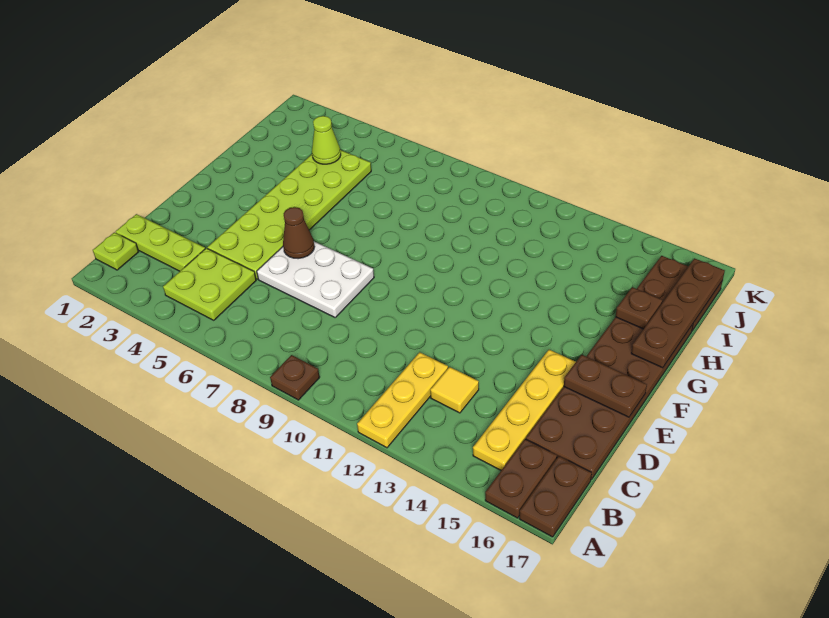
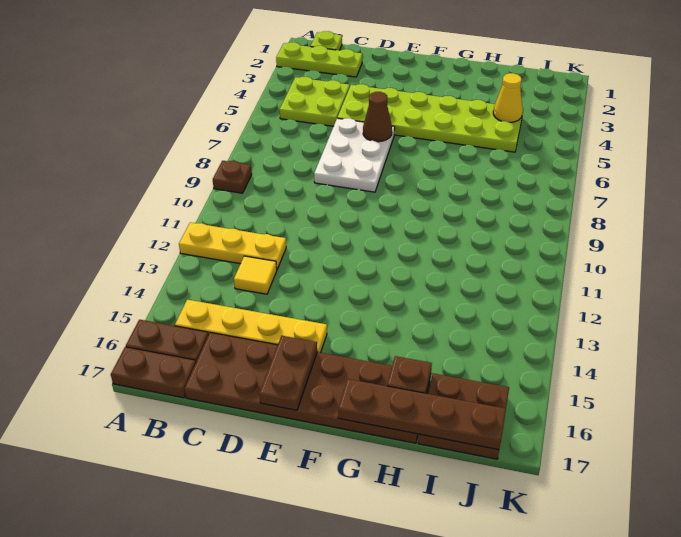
lime plate C1:C3 level 1 -> lime plate A2:C2 level 1
lime cone I4 level 2 -> yellow cone I4 level 2

